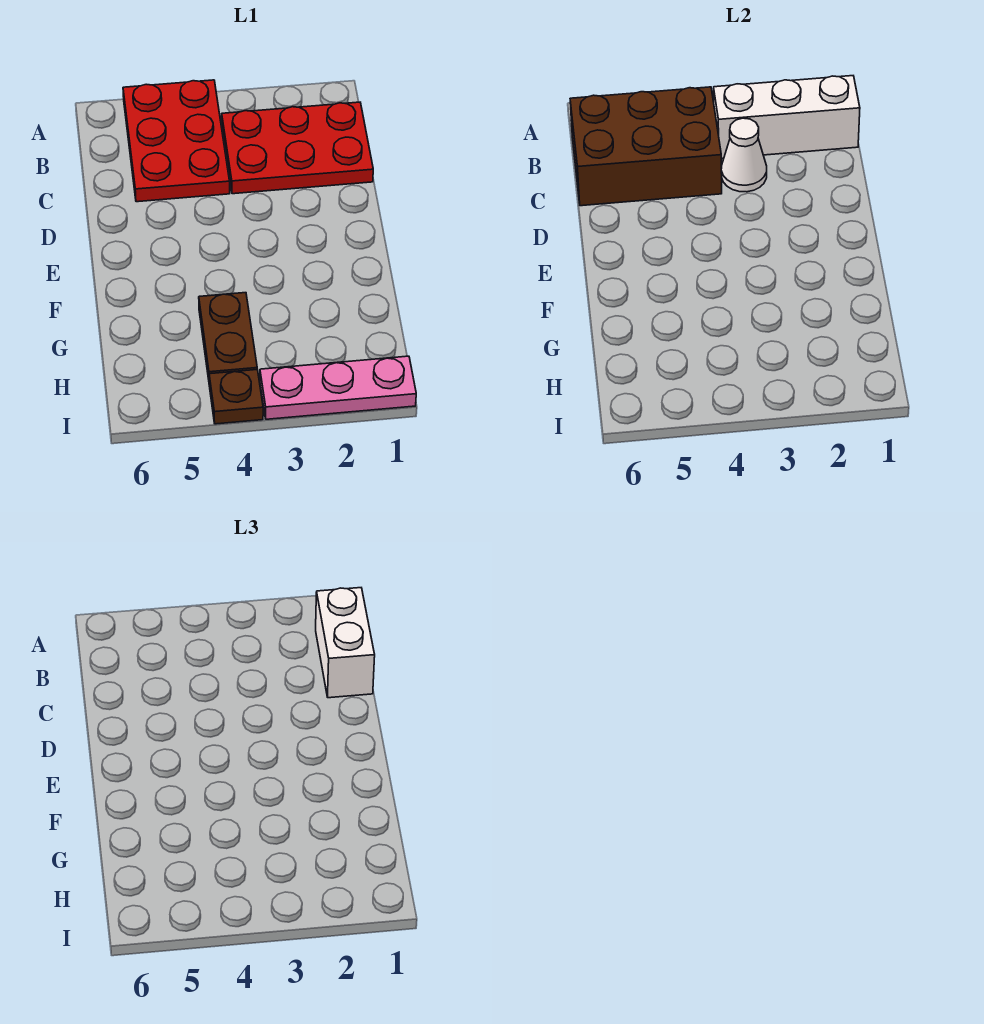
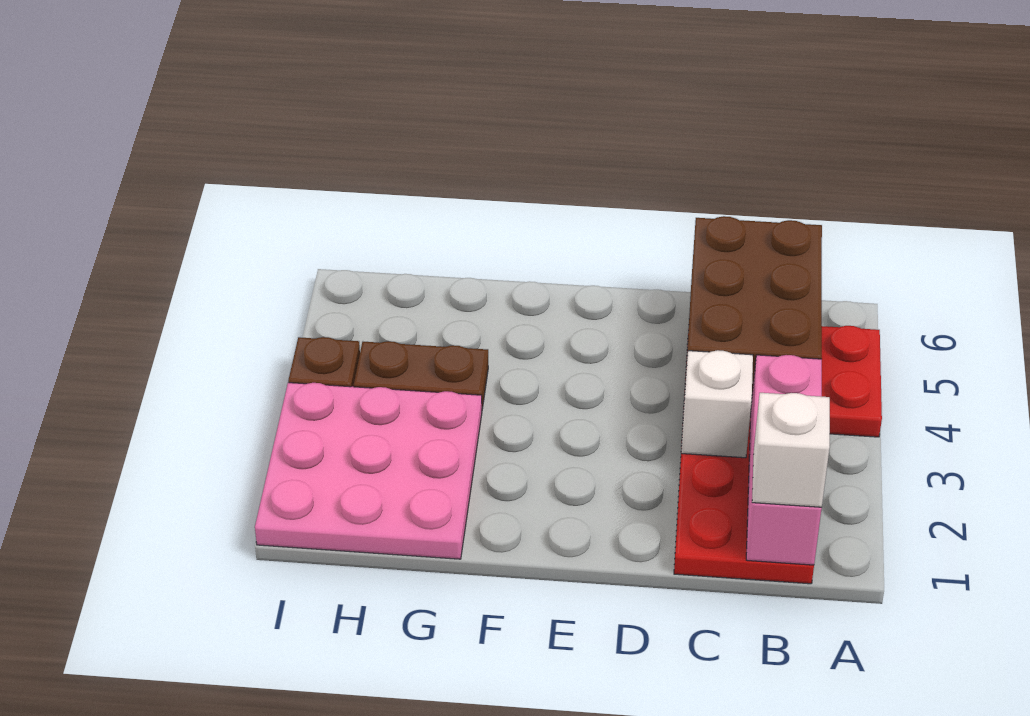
white brick B1:B3 level 2 -> pink brick B1:B3 level 2
white brick B1:C1 level 3 -> white brick B1 level 3
white cone C3 level 2 -> white brick C3 level 2
pink plate I1:I3 level 1 -> pink plate G1:I3 level 1

